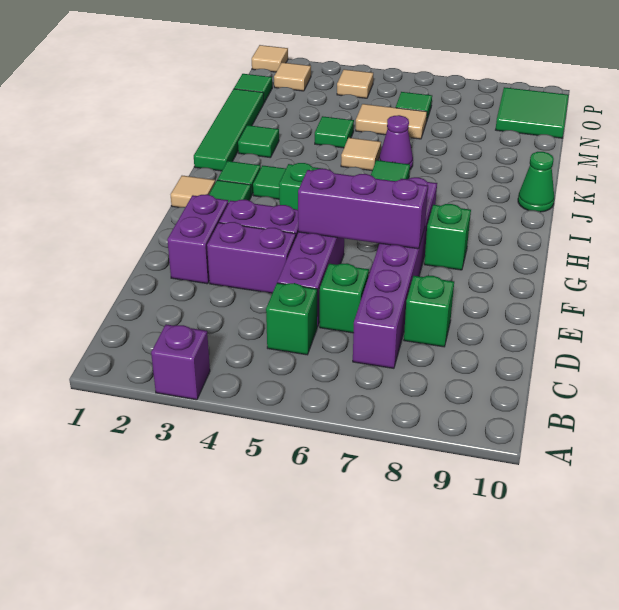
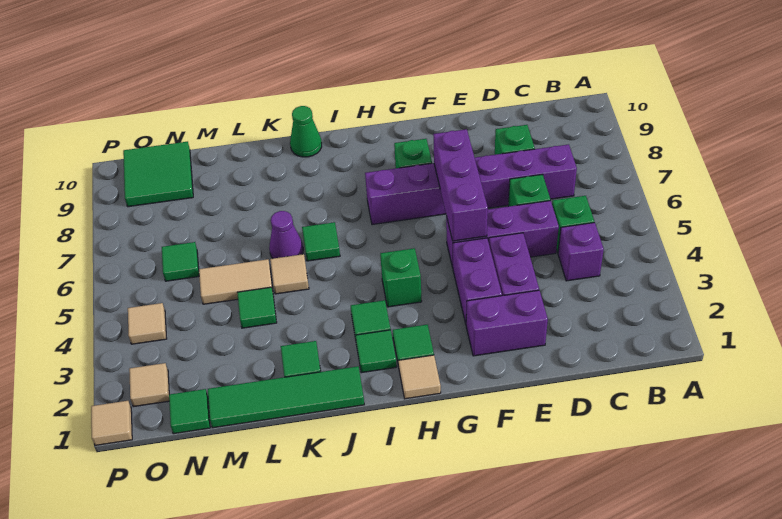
purple brick A3 level 1 -> purple brick C4 level 1
tan tile M5:M6 level 1 -> tan tile L5:M5 level 1

